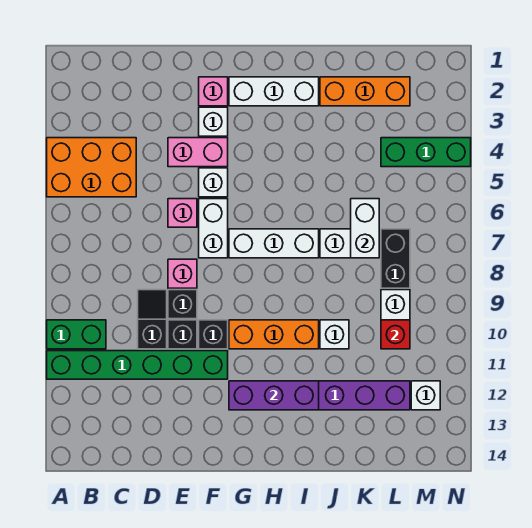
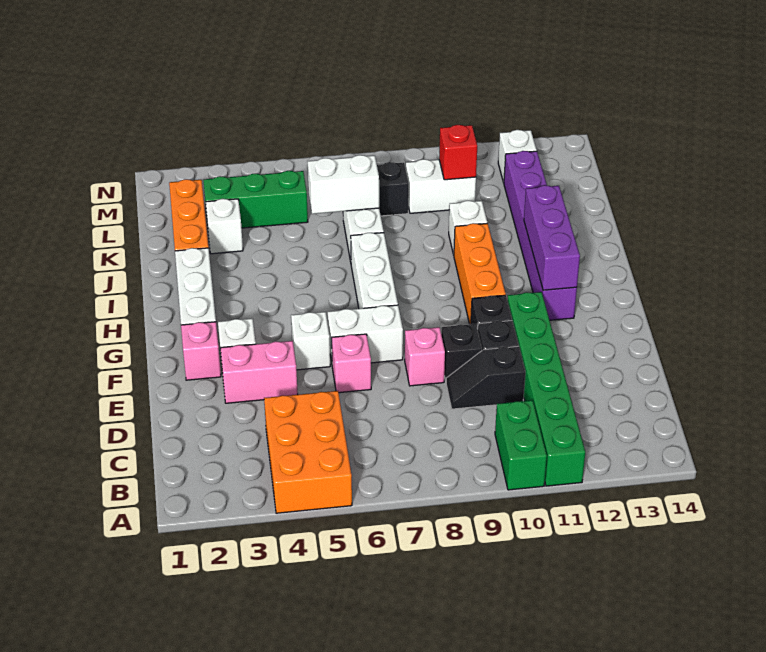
pink brick E4:F4 level 1 -> pink brick E3:E4 level 1
none -> white brick K3 level 1
green brick L4:N4 level 1 -> green brick L3:L5 level 1

